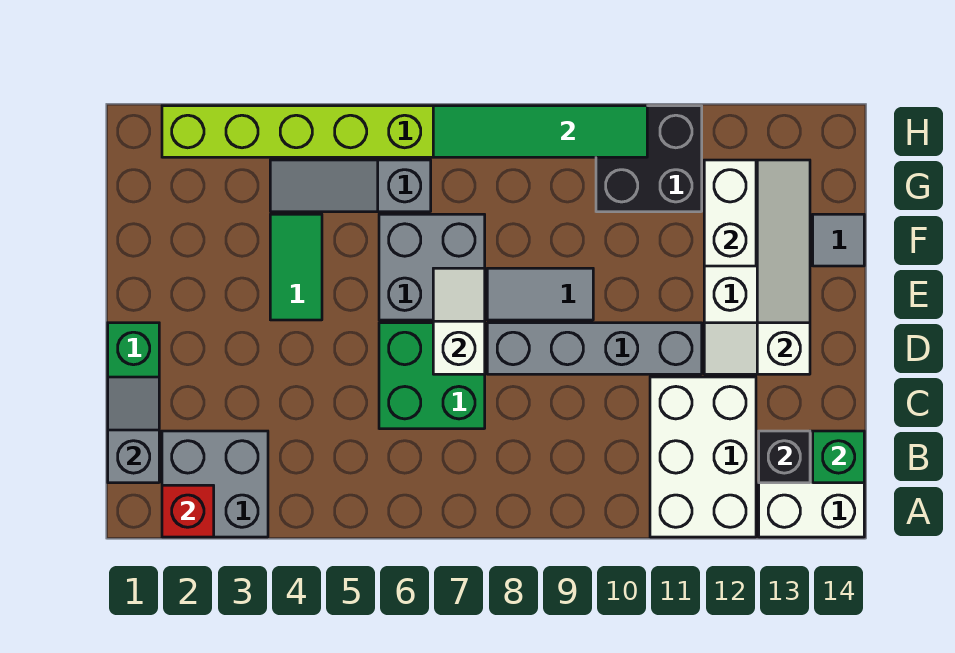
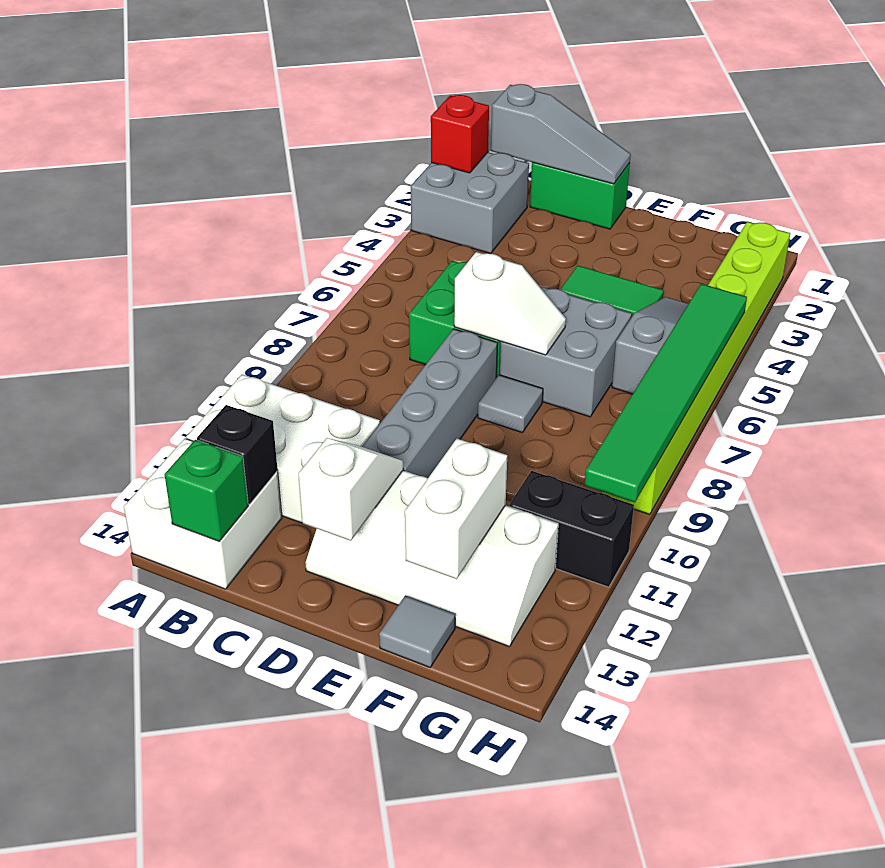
grey slope B1:C1 level 2 top B -> grey slope B1:D1 level 2 top B
grey tile E8:E9 level 1 -> grey tile E8 level 1
white brick F12:G12 level 2 -> white brick F12:F13 level 2
black brick G10:H11 level 1 -> black brick G11:H11 level 1
green tile H7:H10 level 2 -> green tile H5:H10 level 2

